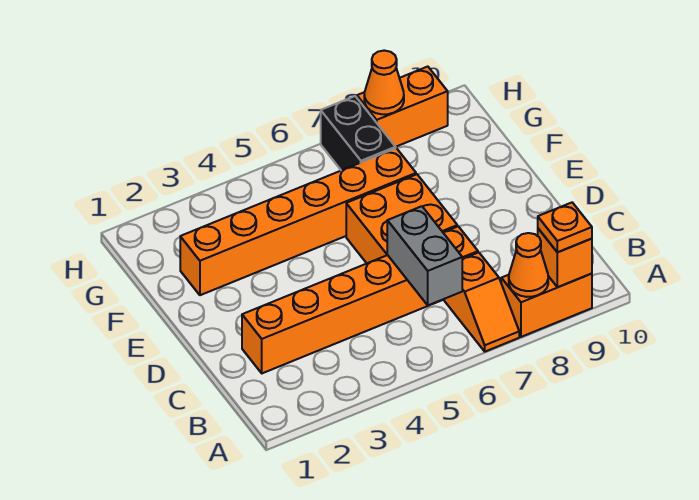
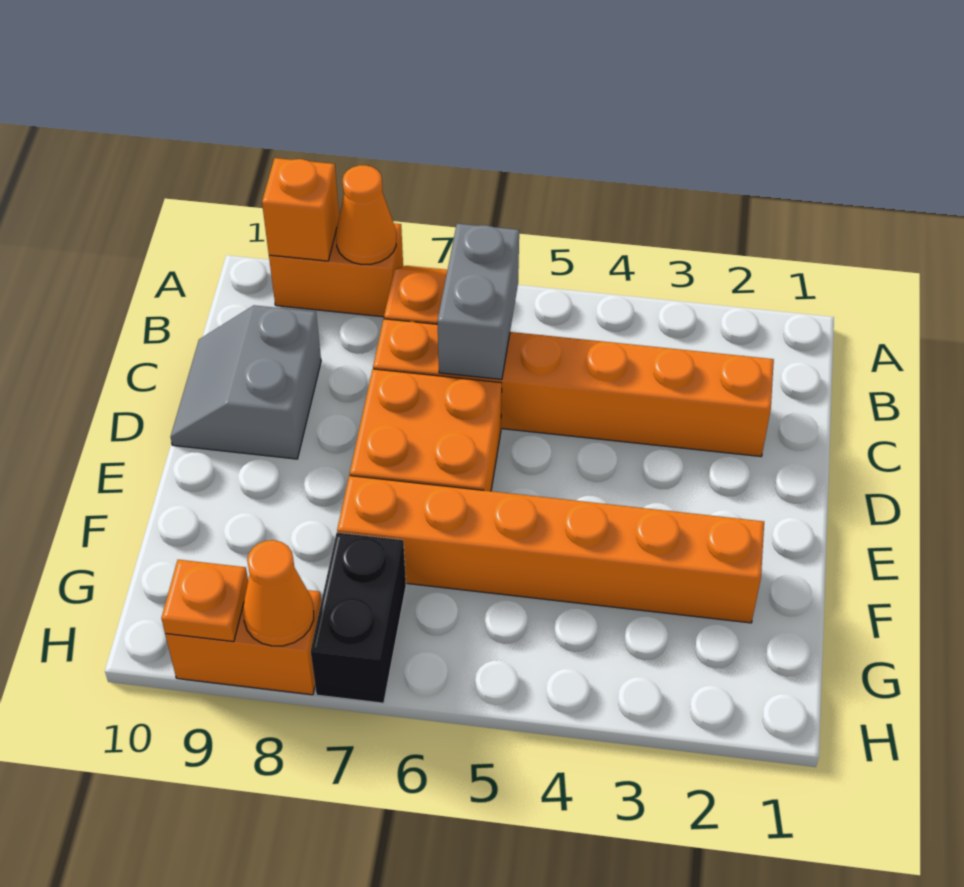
orange plate A9 level 3 -> orange plate H9 level 2
none -> grey slope C9:D10 level 1 top 9

